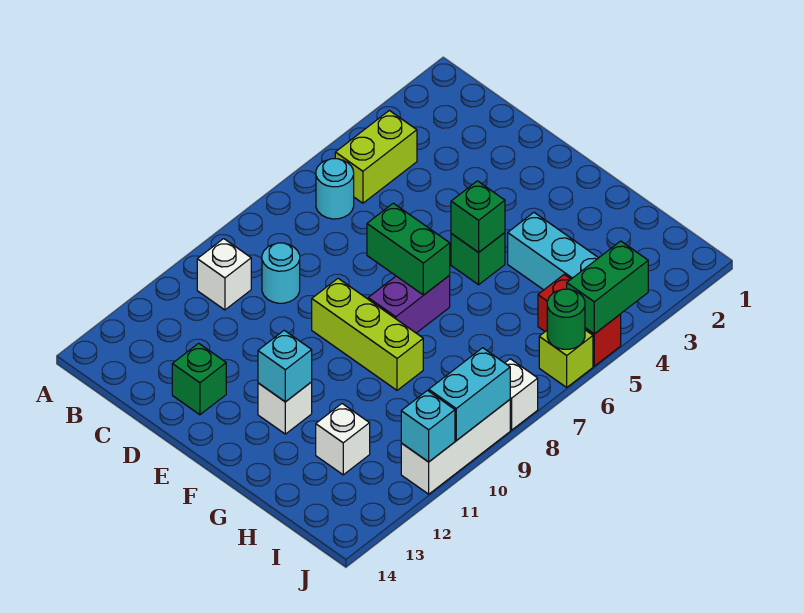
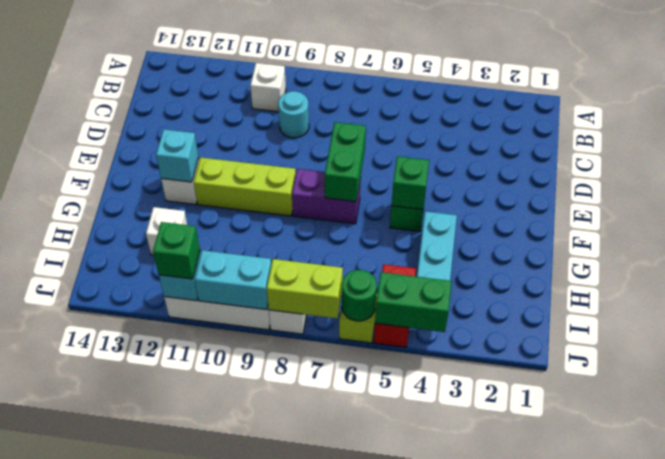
lime brick B4:B5 level 1 -> lime brick J7:J8 level 2
cyan round brick B6 level 1 -> none
green brick D13 level 1 -> green brick J11 level 3
lime brick E9:G9 level 1 -> lime brick F9:F11 level 1

